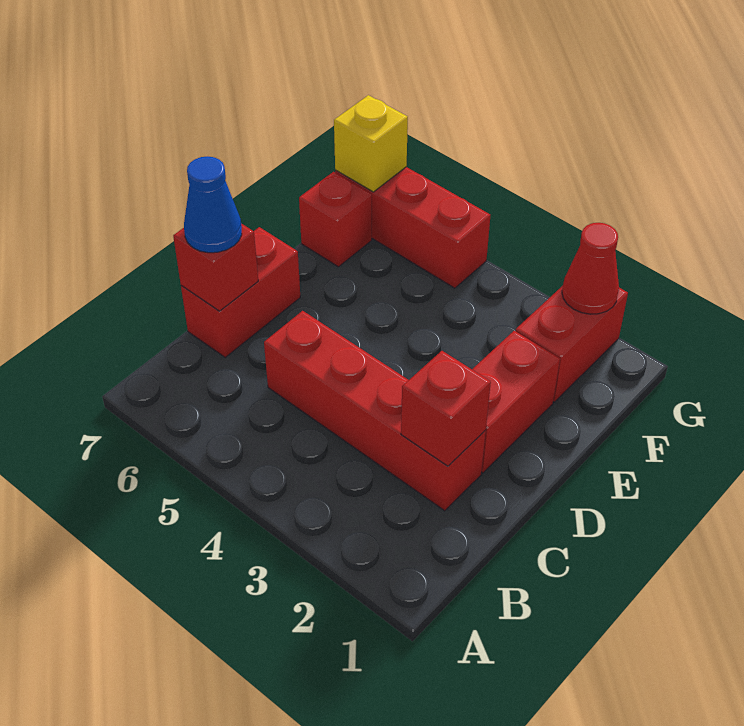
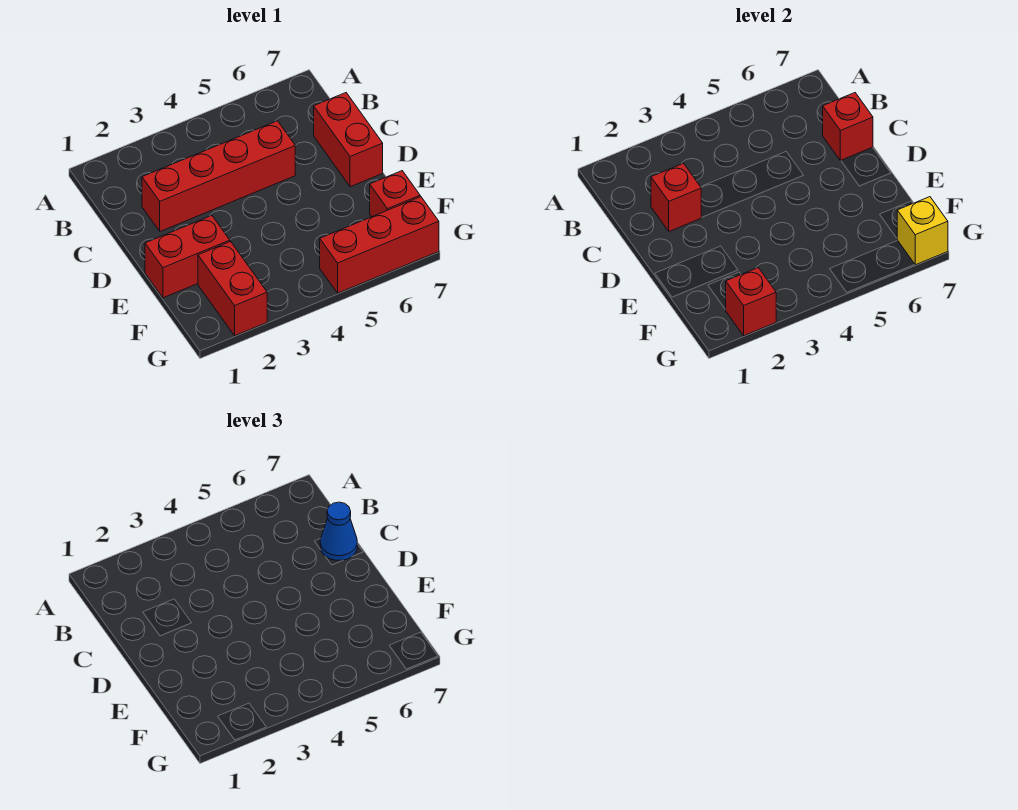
red brick D2:E2 level 1 -> red brick E1:E2 level 1
red cone G2 level 2 -> red brick G2 level 2

